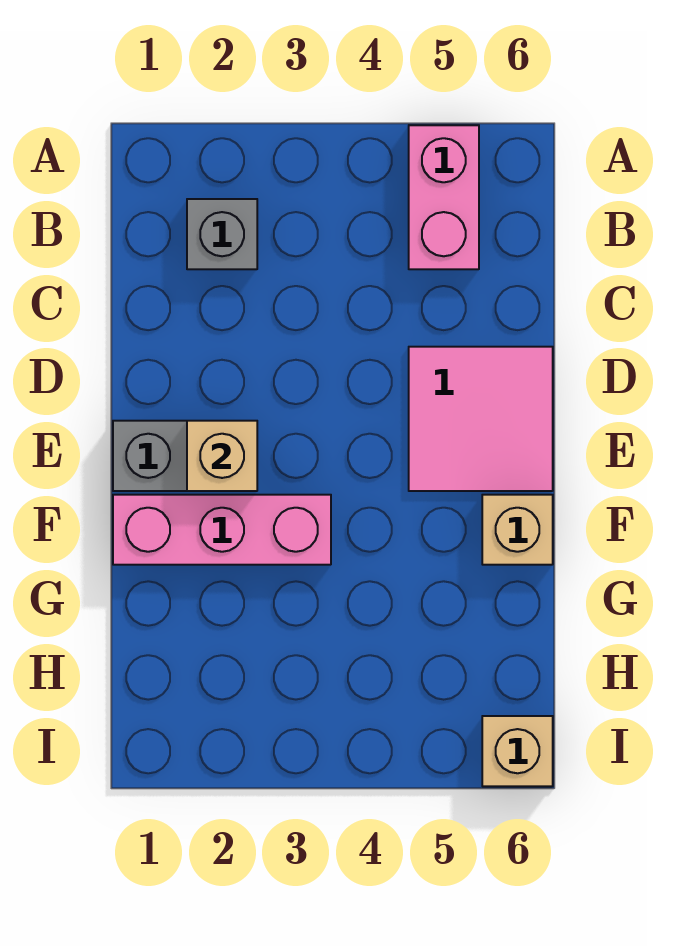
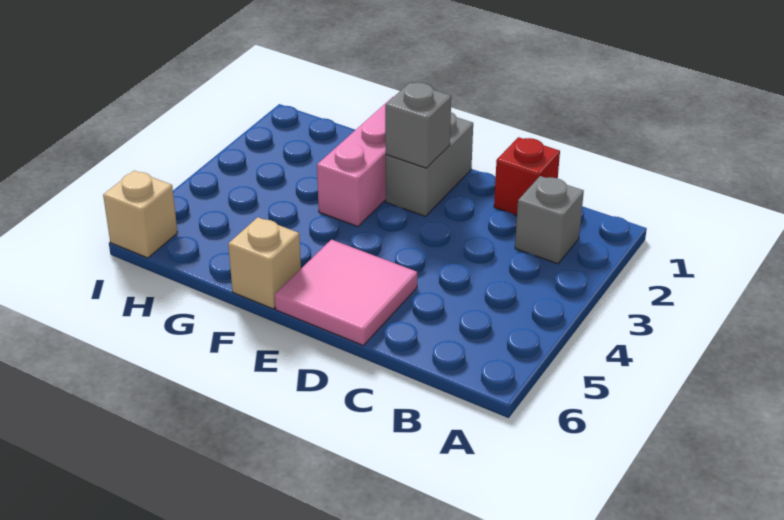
pink brick A5:B5 level 1 -> none
none -> red brick C1 level 1
tan brick E2 level 2 -> grey brick E2 level 2

